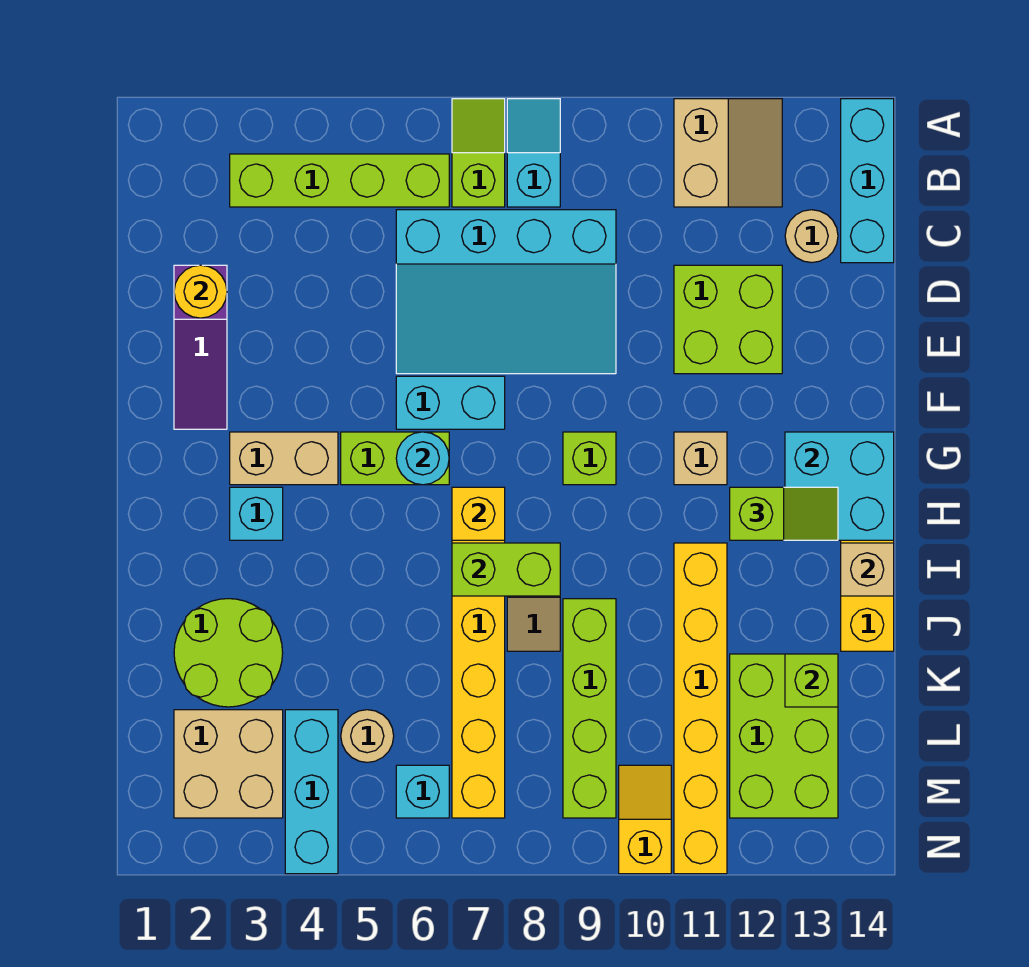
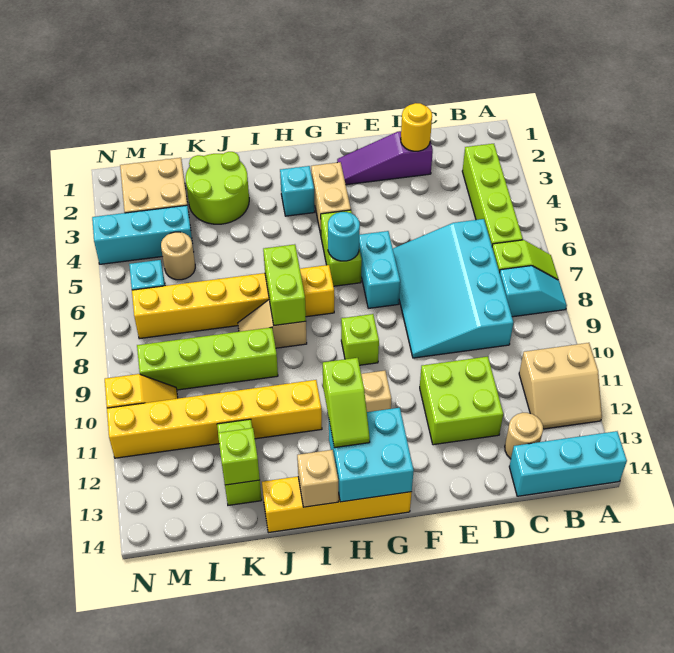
yellow brick H7 level 2 -> none
lime brick K12:M13 level 1 -> lime brick K12:K13 level 1

